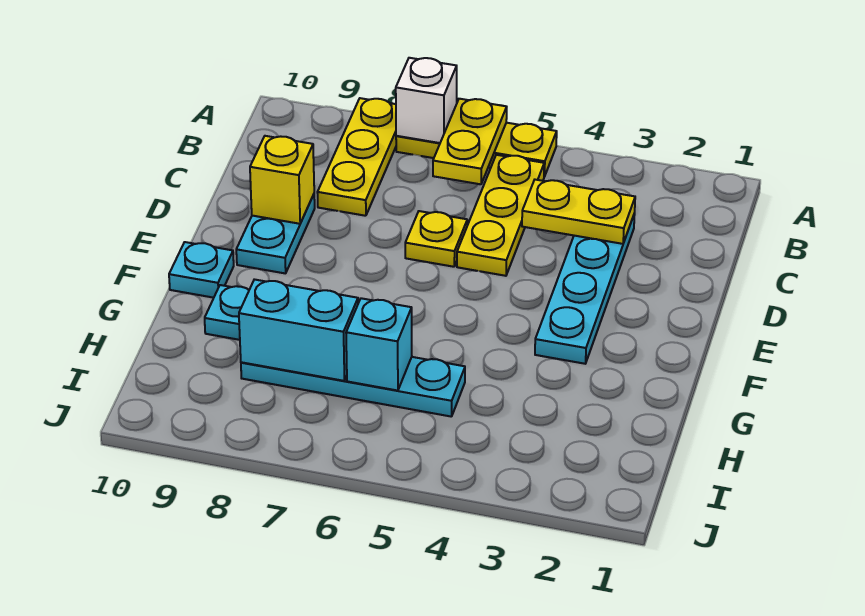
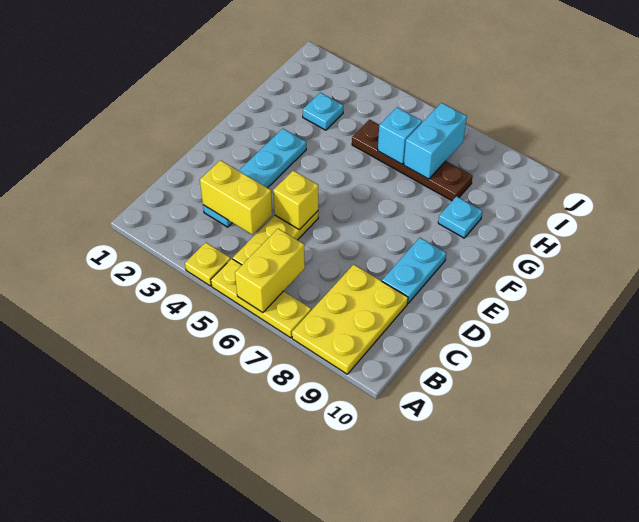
yellow plate A6:B6 level 2 -> yellow brick A6:B6 level 2
white brick A7 level 2 -> none
yellow plate A8:C8 level 1 -> yellow plate A8:C9 level 1
yellow plate C3:C4 level 2 -> yellow brick C3:C4 level 2
yellow plate D6 level 1 -> yellow plate A4 level 1
yellow brick D9 level 2 -> yellow brick D5 level 2
cyan plate F10 level 1 -> cyan plate H3 level 1
cyan plate H5:H8 level 1 -> brown plate H5:H8 level 1
cyan brick H7:H8 level 2 -> cyan brick H7:I7 level 2

